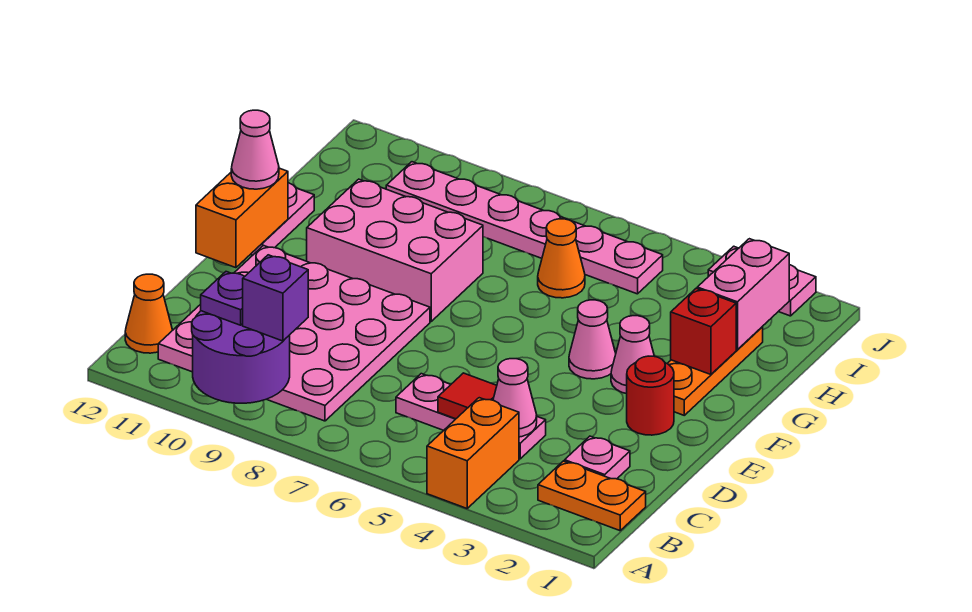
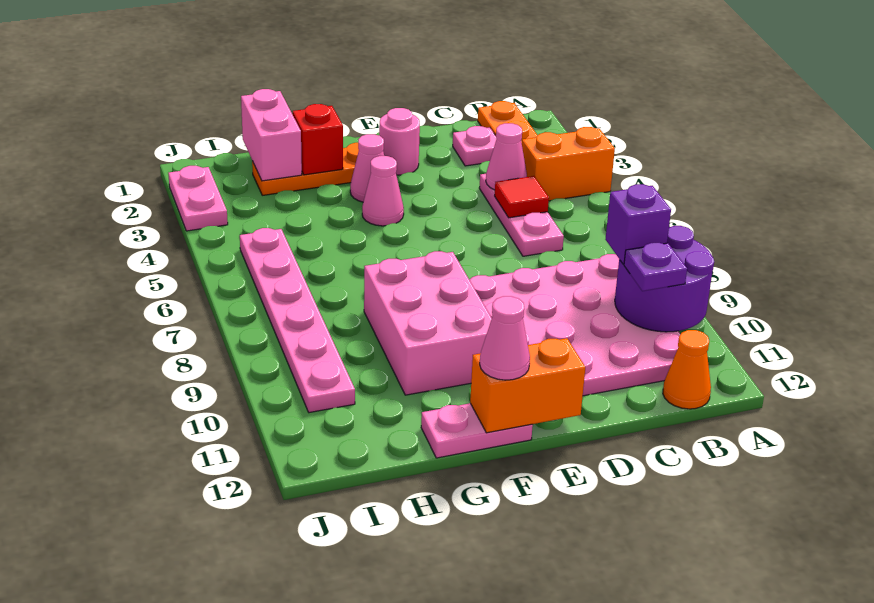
red round brick E2 level 1 -> pink round brick E2 level 1
pink brick H2:I2 level 2 -> pink brick H1:H2 level 2
orange cone H6 level 1 -> none

